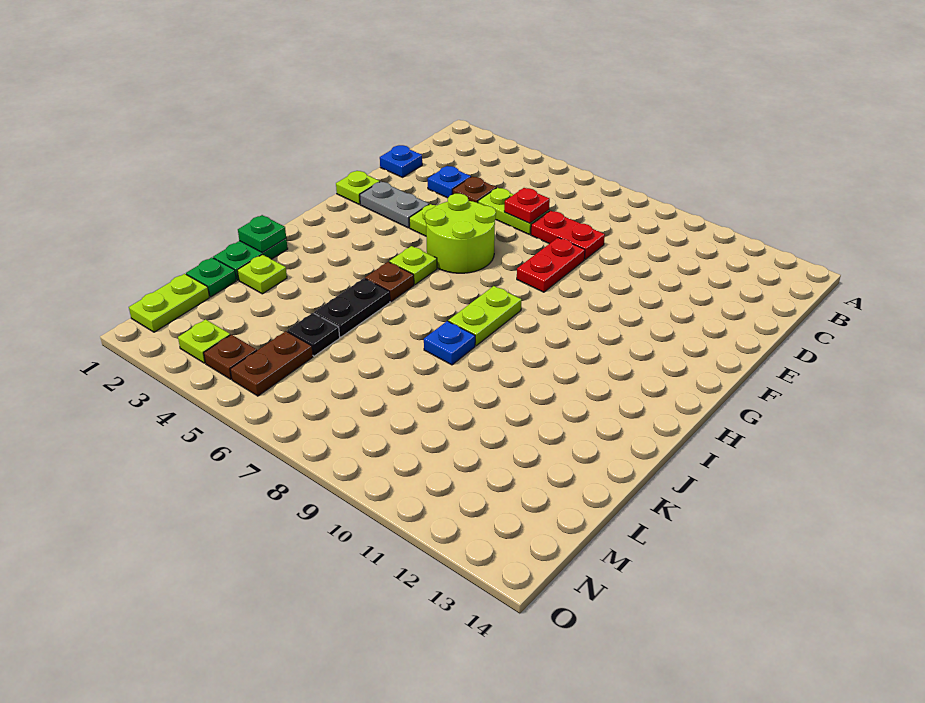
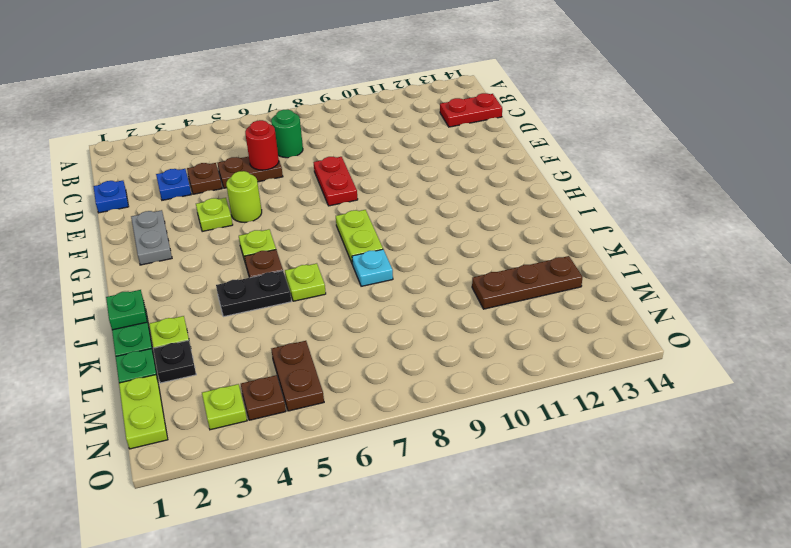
none -> green round brick C7 level 1
lime plate D5:D6 level 1 -> brown plate D5:D6 level 1
red plate D6 level 2 -> red round brick D6 level 2
red plate D7:D8 level 1 -> red plate C13:C14 level 1
lime plate F1 level 1 -> lime plate J6 level 1
grey plate F2:F3 level 1 -> grey plate F2:G2 level 1
lime round brick F5:G6 level 1 -> lime round brick F5 level 1
black plate J5:K5 level 1 -> black plate J4:J5 level 1
blue plate J8 level 1 -> cyan plate J8 level 1
black plate L5 level 1 -> black plate L2 level 1
none -> brown plate L11:L13 level 1

